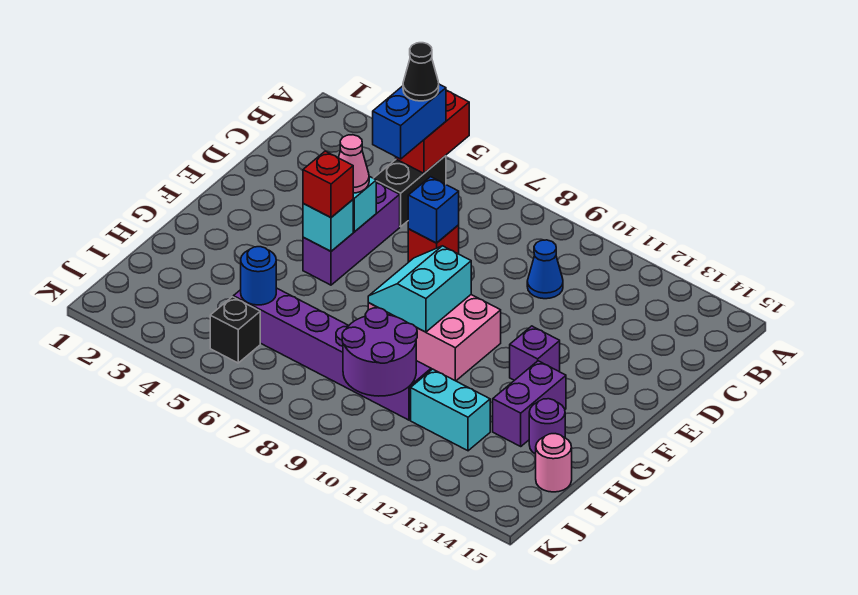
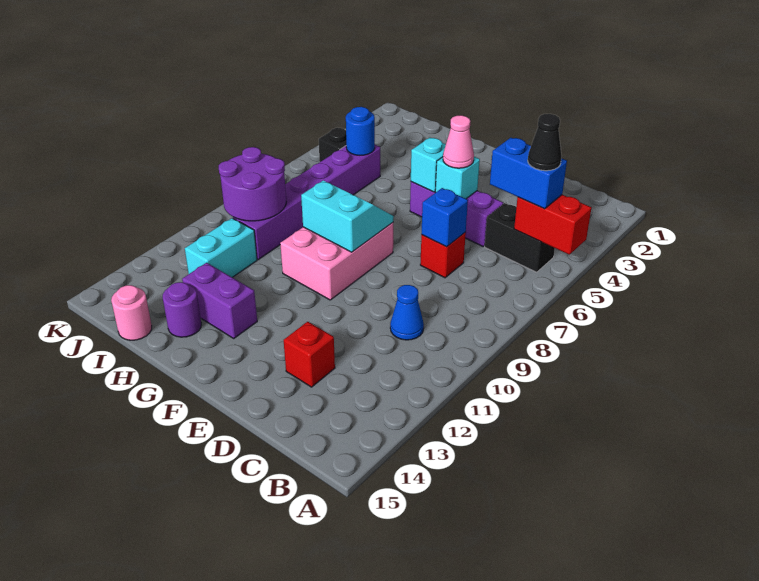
red brick F5 level 3 -> red brick D13 level 1
purple brick F12 level 1 -> none

